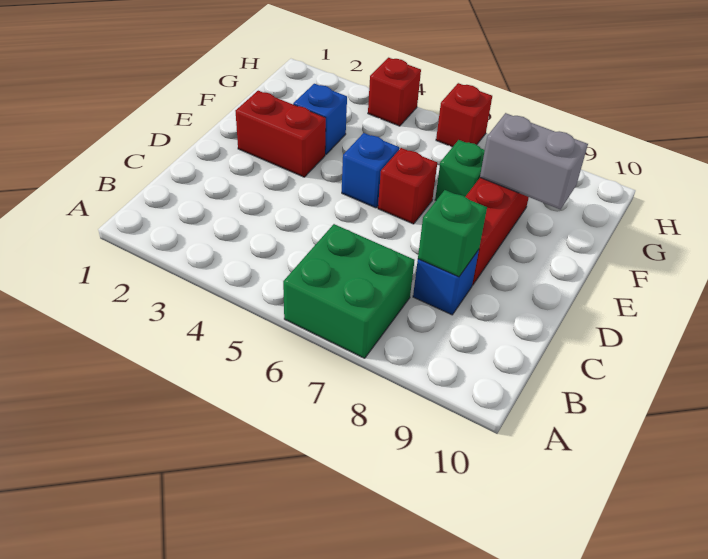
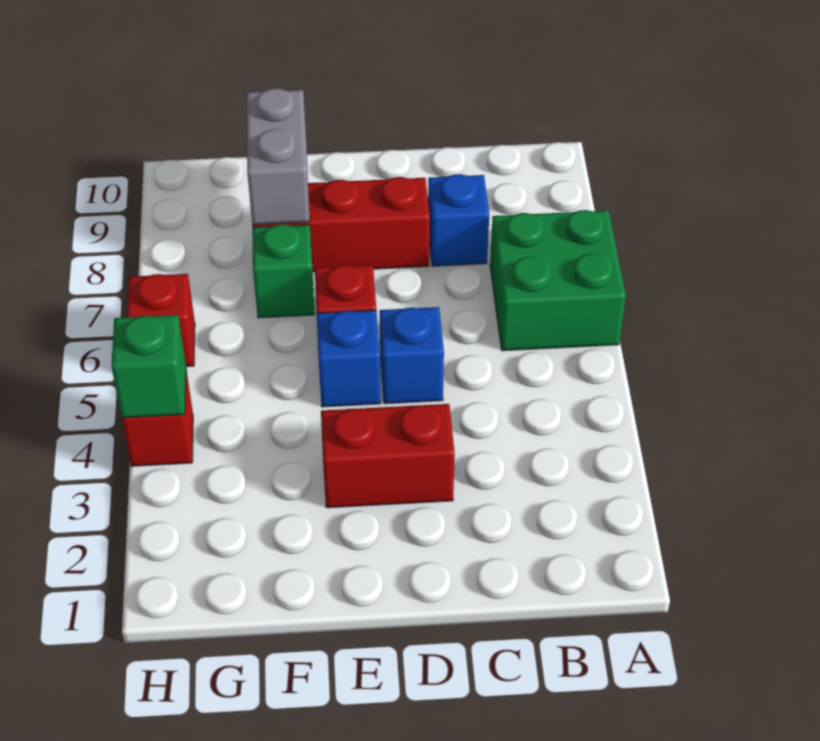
green brick C8 level 2 -> green brick H4 level 2
red brick E2:E3 level 1 -> red brick D3:E3 level 1
blue brick F3 level 1 -> blue brick D5 level 1

